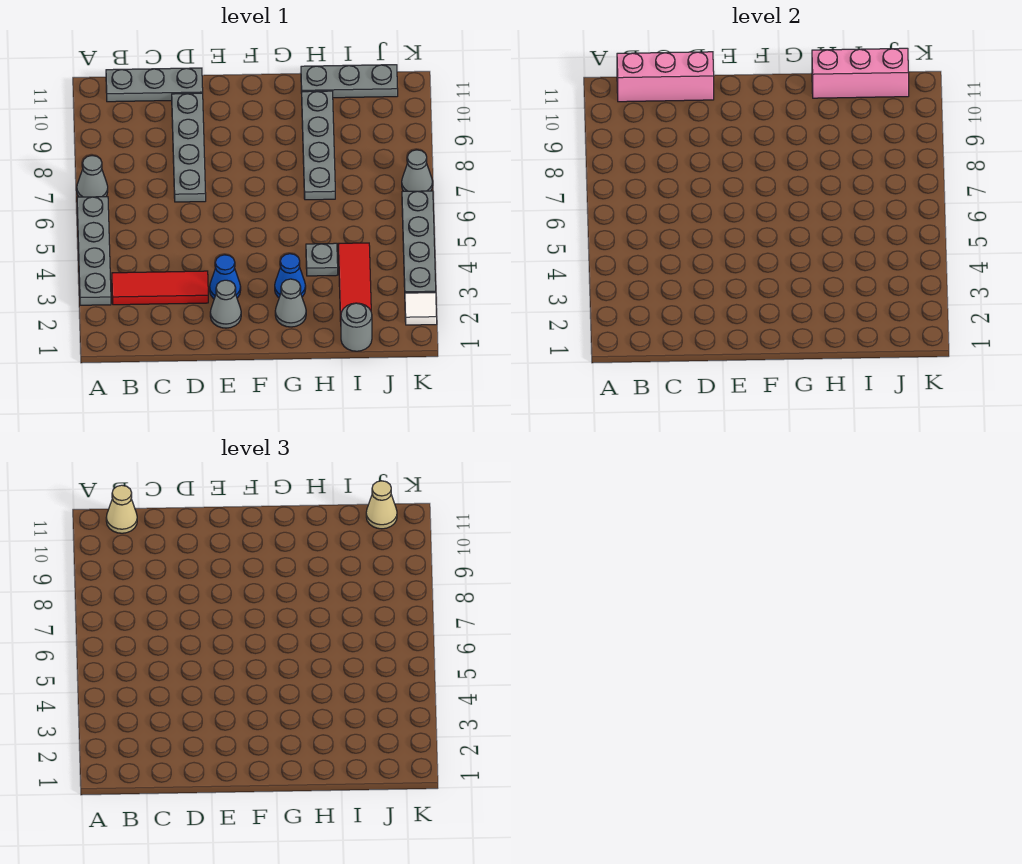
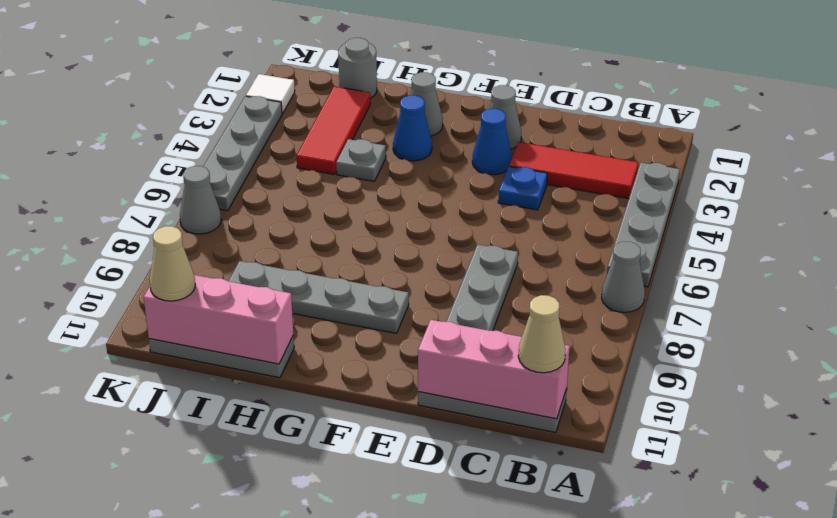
none -> blue plate D4 level 1
grey plate H7:H10 level 1 -> grey plate F9:I9 level 1

